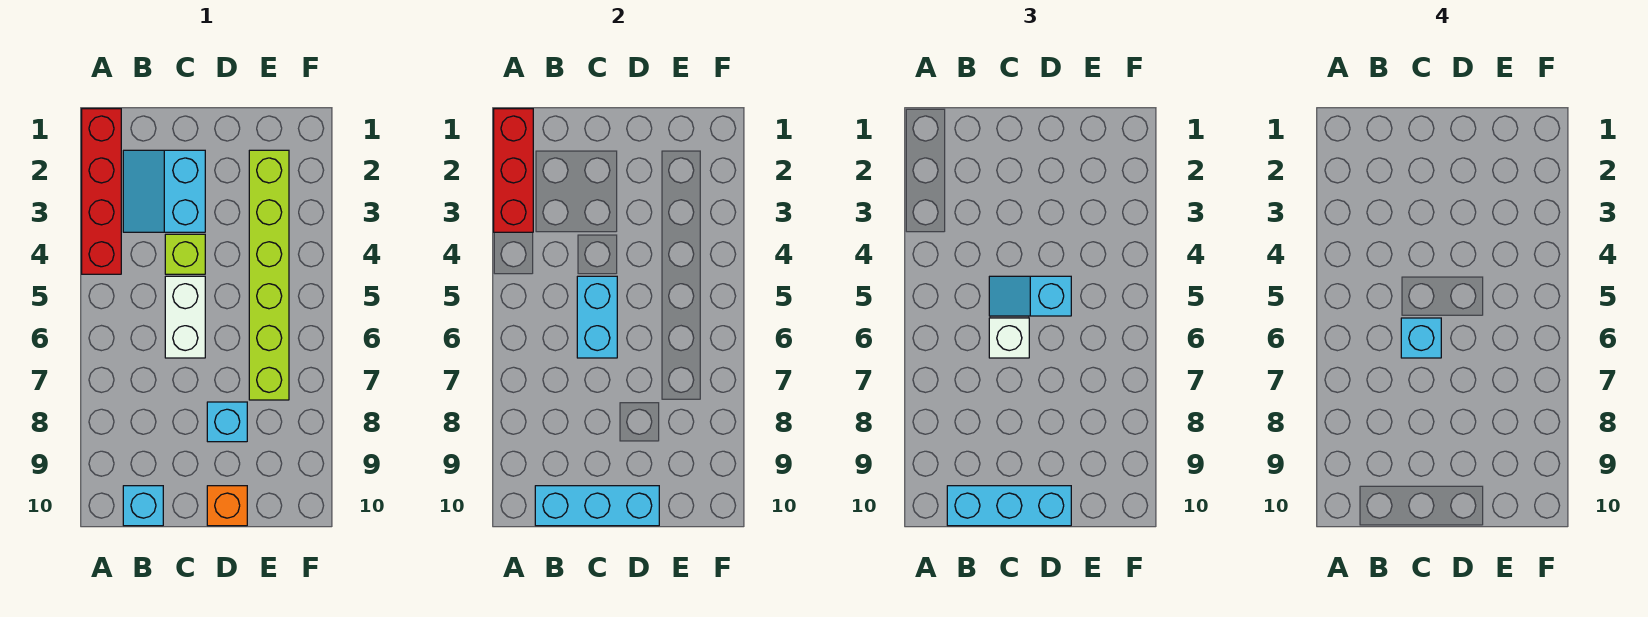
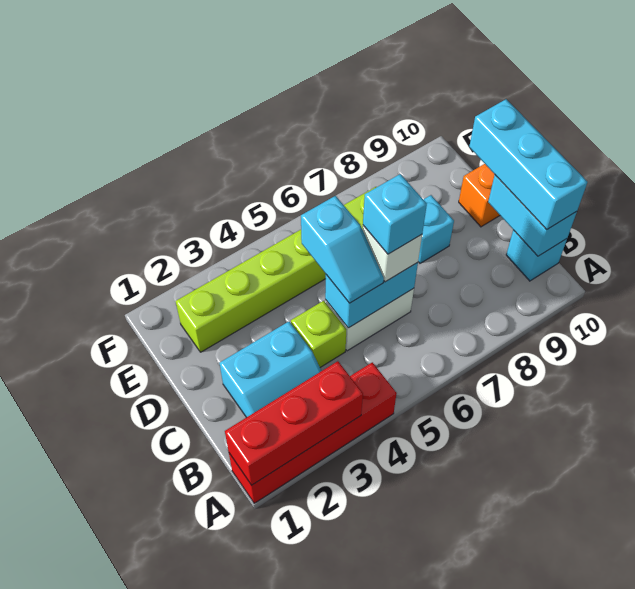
cyan brick B10:D10 level 2 -> cyan brick B10:C10 level 2

